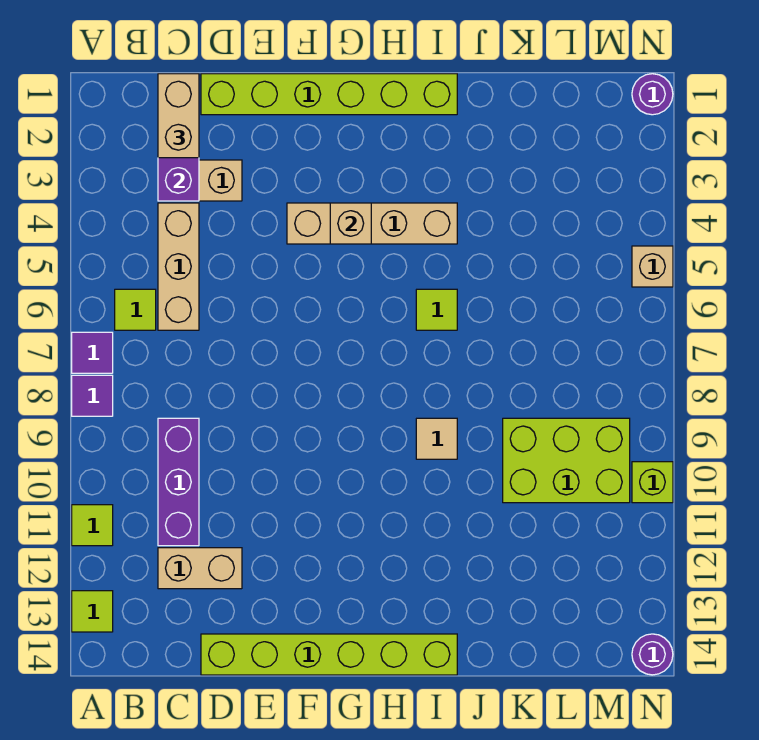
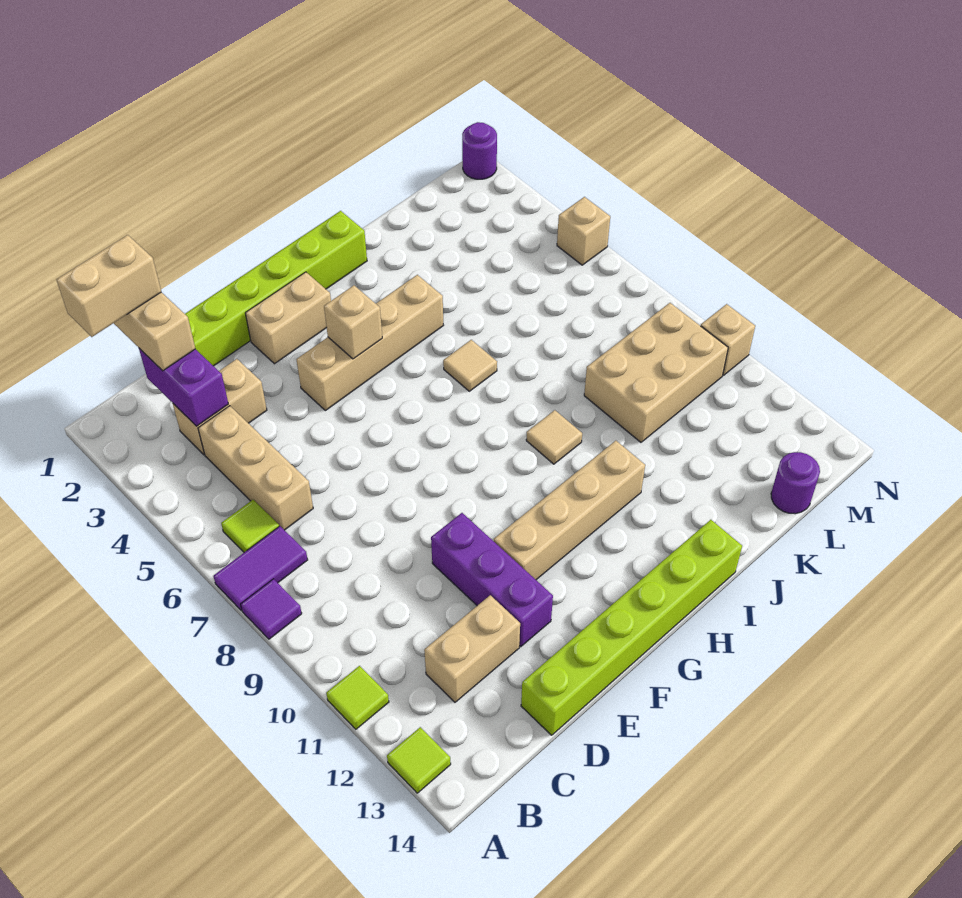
purple tile A7 level 1 -> purple tile A7:B7 level 1
none -> tan brick B1:C1 level 4
purple brick C9:C11 level 1 -> purple brick E10:E12 level 1
none -> tan brick F2:G2 level 1
none -> tan brick F11:I11 level 1
lime tile I6 level 1 -> tan tile I6 level 1
lime brick K9:M10 level 1 -> tan brick K9:M10 level 1
lime brick N10 level 1 -> tan brick N10 level 1
purple round brick N14 level 1 -> purple round brick L14 level 1

